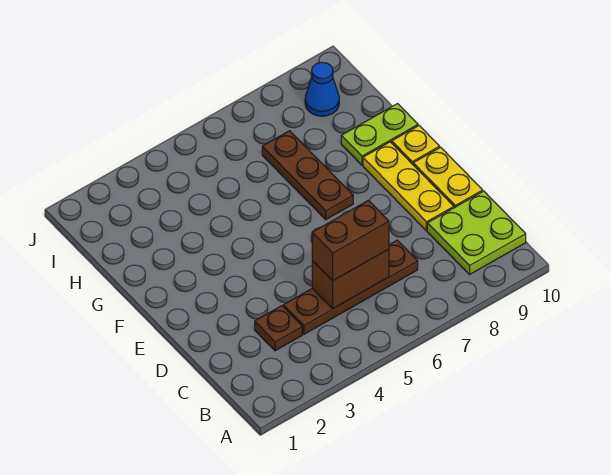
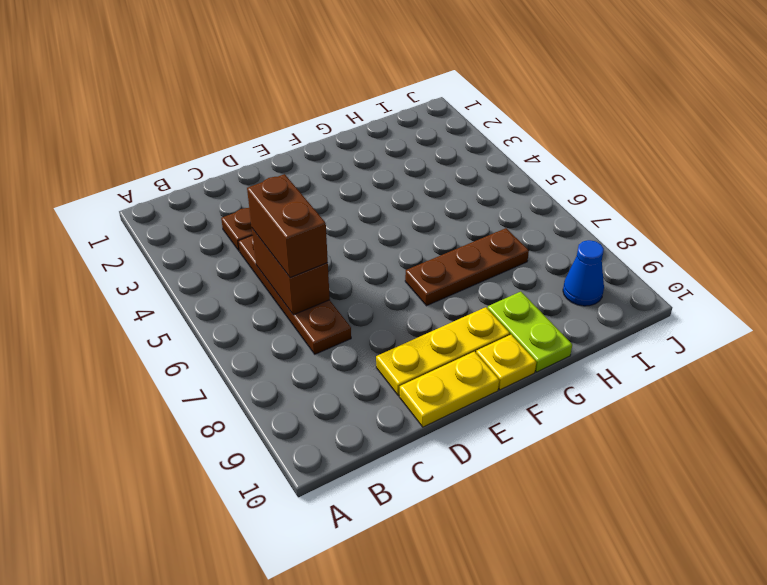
lime plate B9:C10 level 1 -> none

